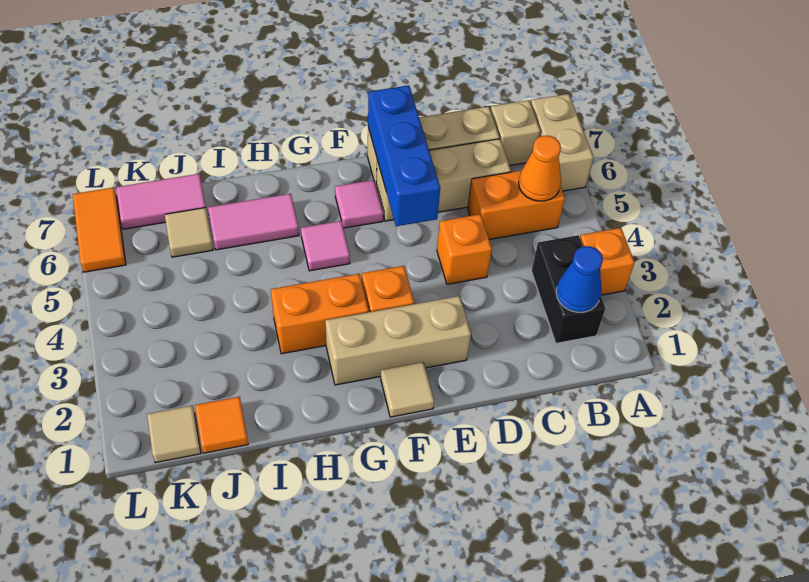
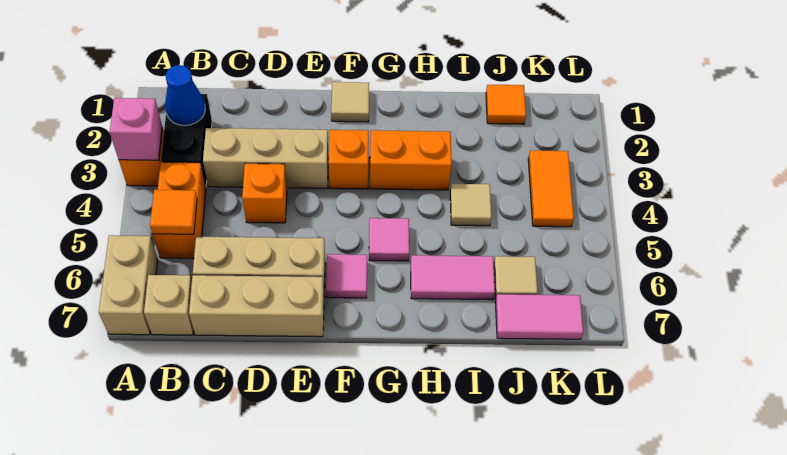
none -> pink brick A3 level 2
orange brick B5:C5 level 1 -> orange brick B4:B5 level 1
orange cone B5 level 2 -> orange tile B5 level 2
tan brick E2:G2 level 1 -> tan brick C3:E3 level 1
blue brick E5:E7 level 2 -> none
tan tile K1 level 1 -> tan tile I4 level 1
orange tile L6:L7 level 1 -> orange tile K3:K4 level 1

